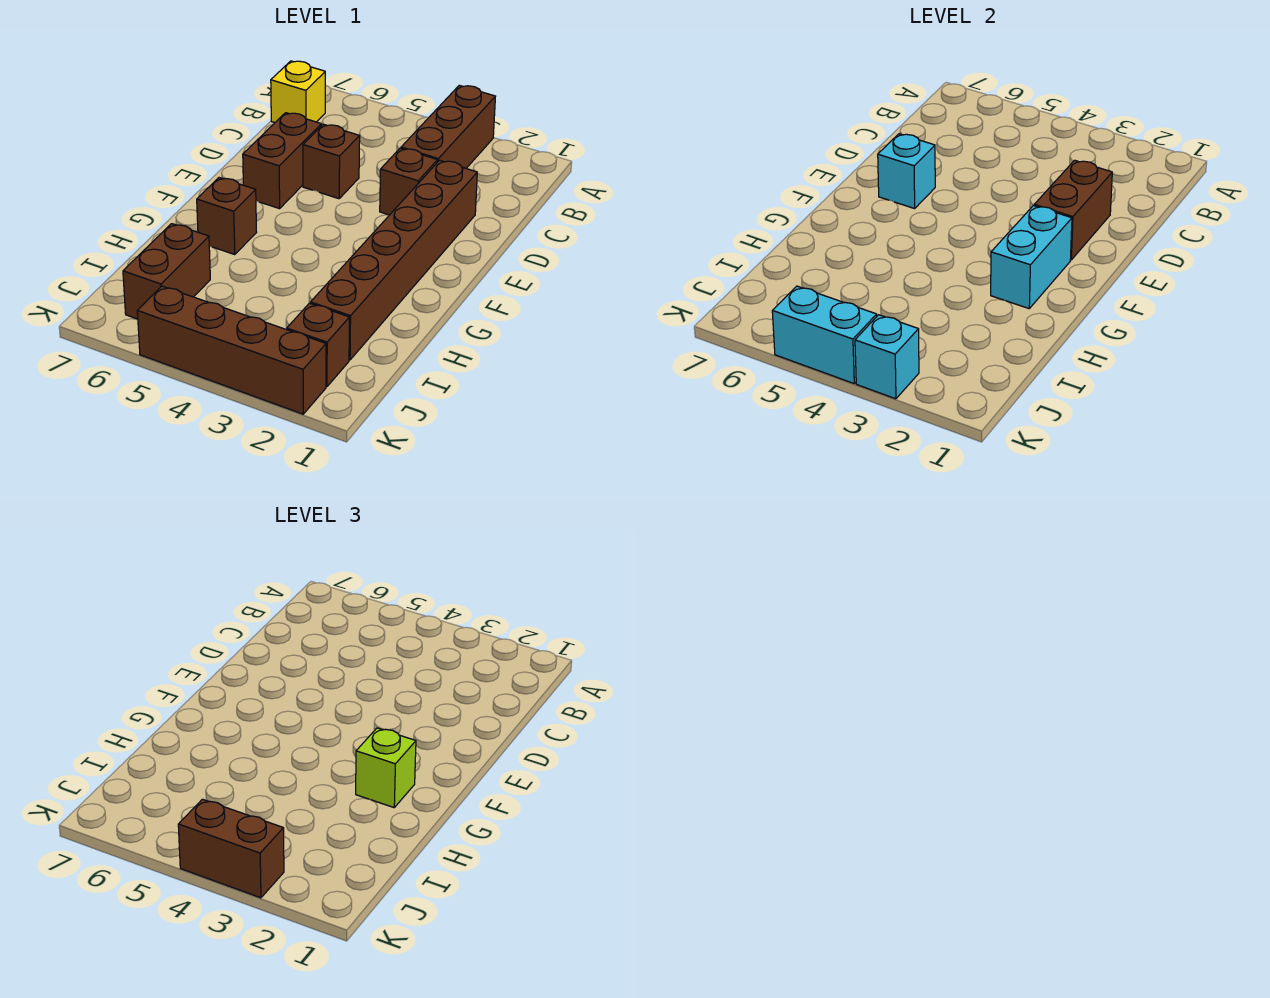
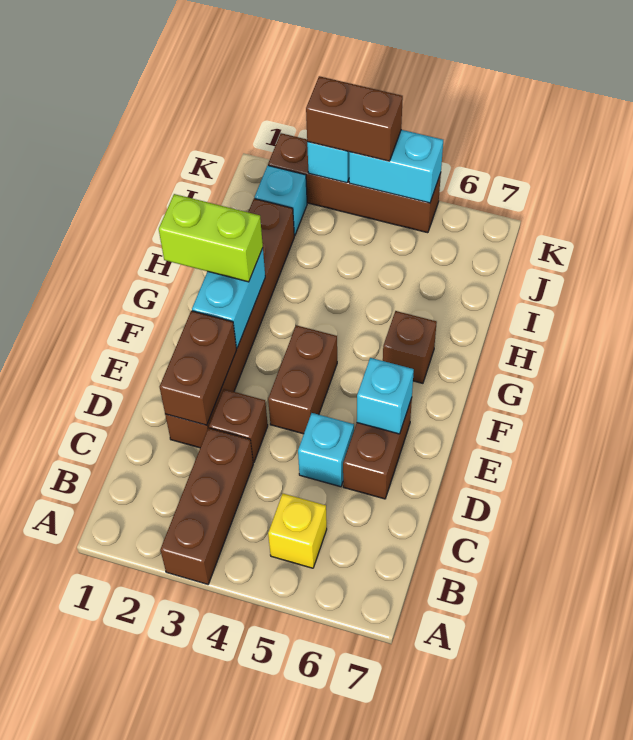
yellow brick B7 level 1 -> yellow brick B5 level 1
brown brick D5 level 1 -> cyan brick D5 level 1
lime brick G2 level 3 -> lime brick G1:G2 level 3
brown brick I6:J6 level 1 -> brown brick E4:F4 level 1
brown brick J2 level 1 -> cyan brick J2 level 1

